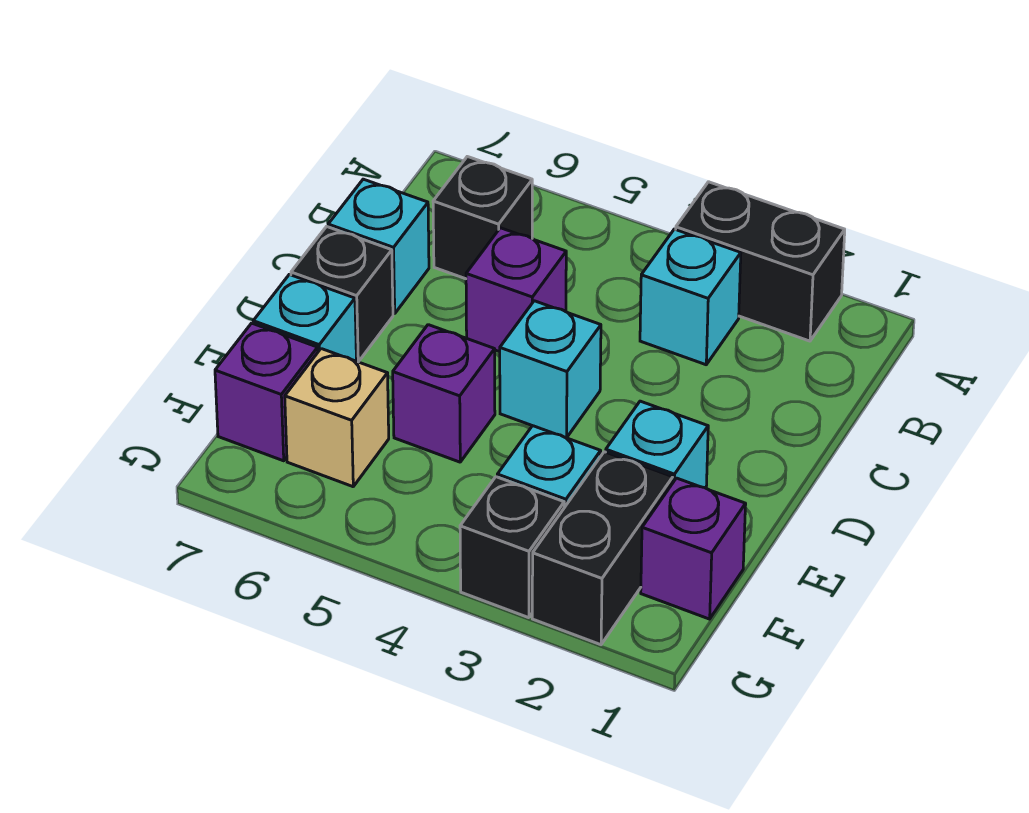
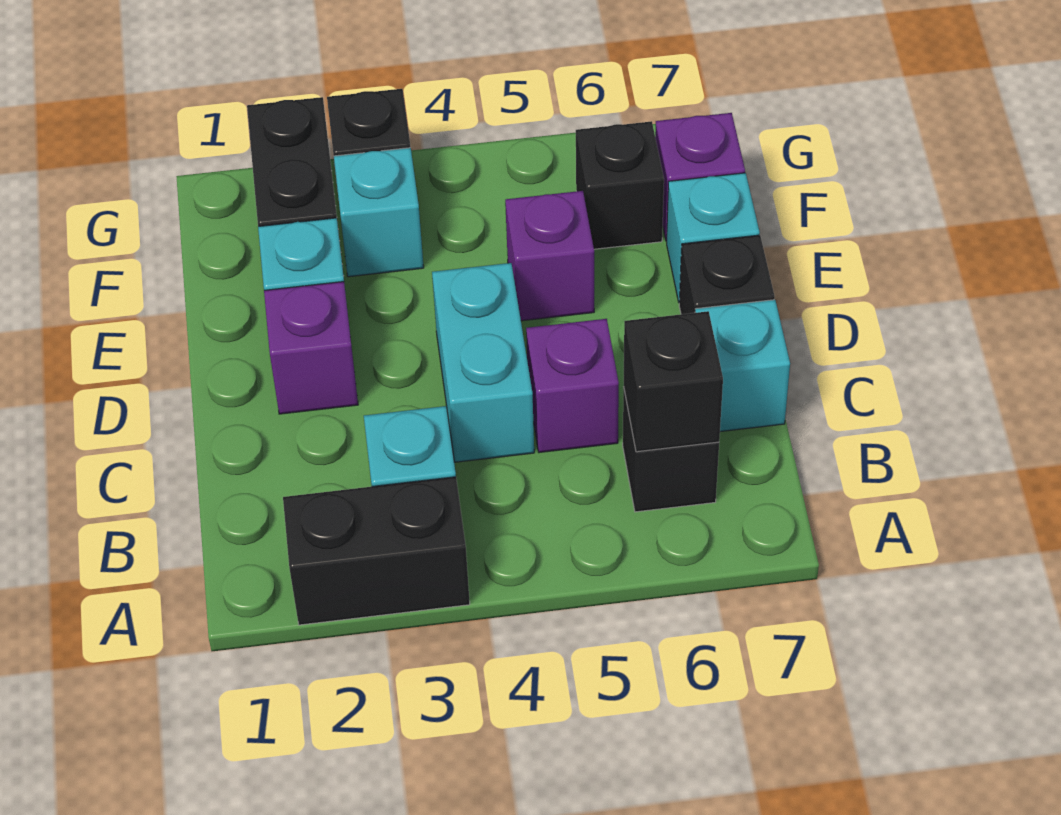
none -> black brick B6 level 2
cyan brick D4 level 1 -> cyan brick C4:D4 level 1
purple brick F1 level 1 -> purple brick D2 level 1
tan brick F6 level 1 -> black brick F6 level 1

